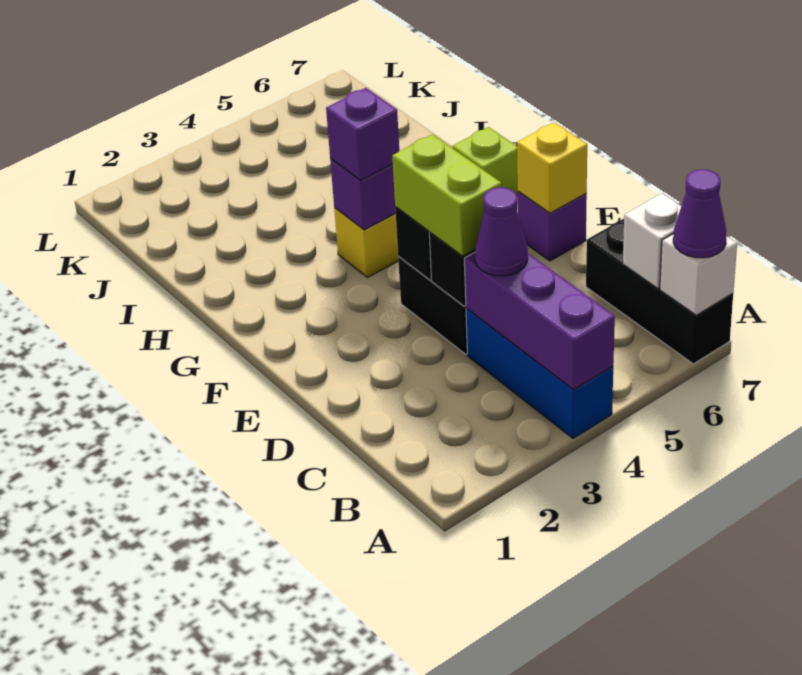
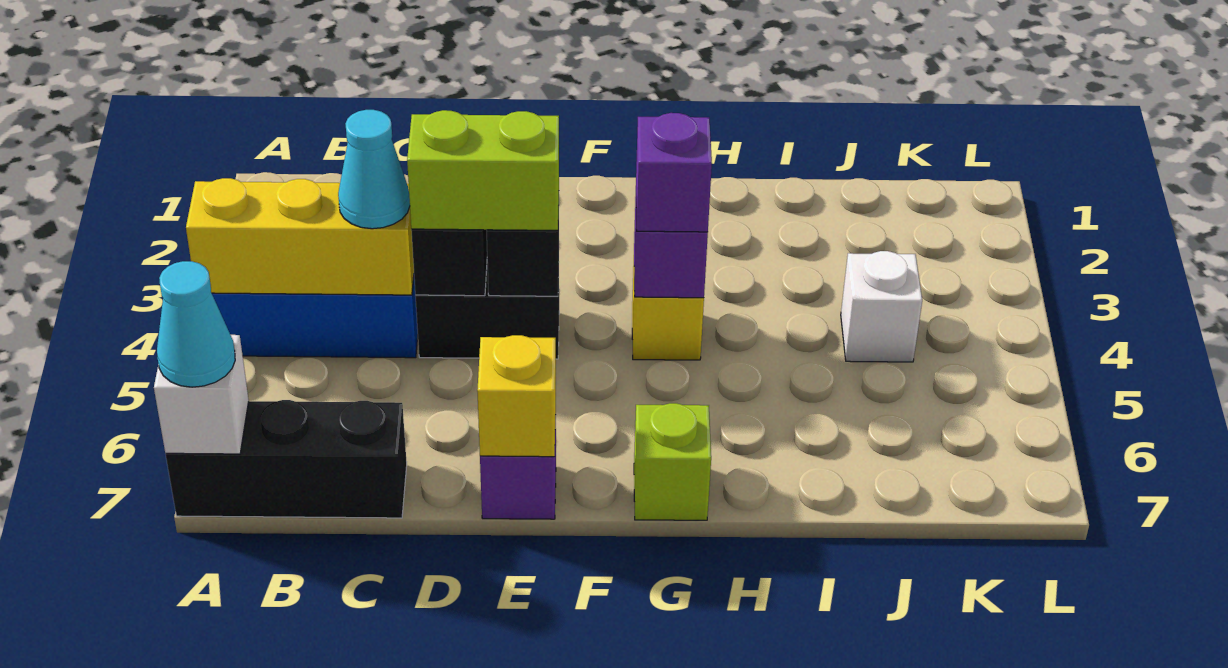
purple brick A4:C4 level 2 -> yellow brick A4:C4 level 2
purple cone A7 level 3 -> cyan cone A7 level 3
white brick B7 level 2 -> white brick J4 level 1
purple cone C4 level 3 -> cyan cone C4 level 3

